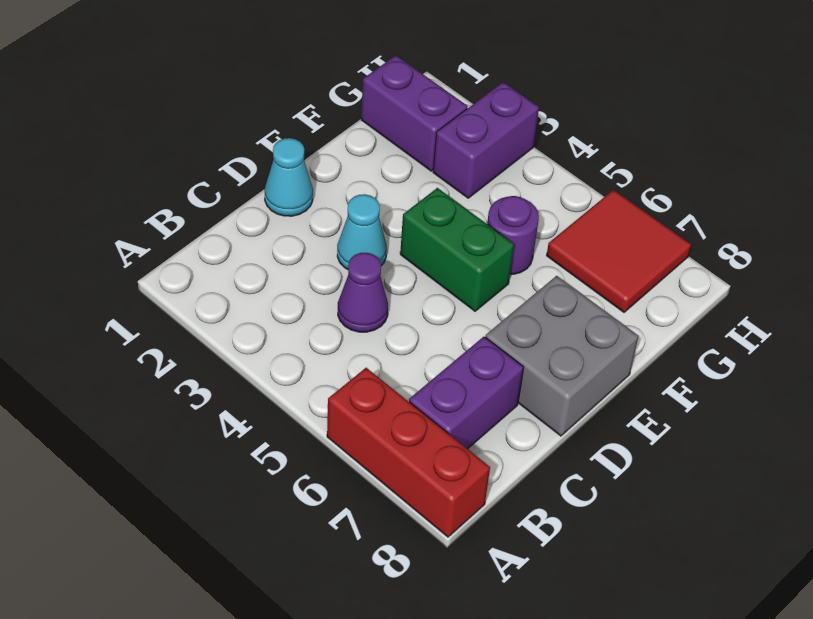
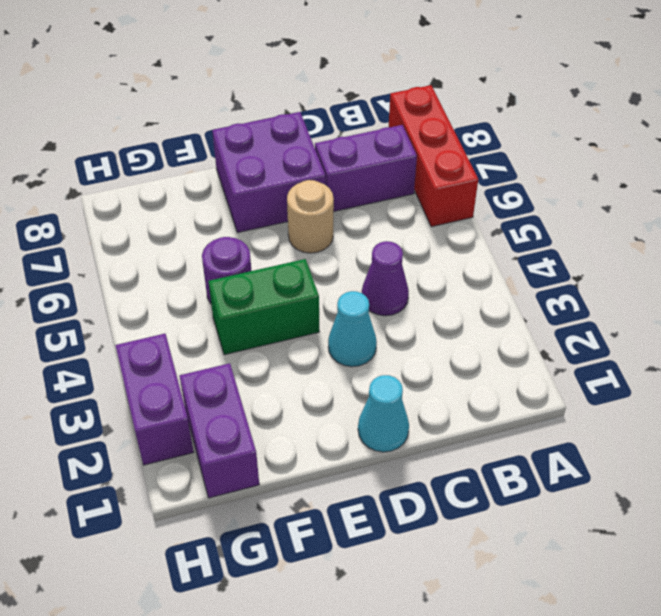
none -> tan round brick D6 level 1
grey brick D7:E8 level 1 -> purple brick D7:E8 level 1
green brick E4:E5 level 1 -> green brick E4:F4 level 1
purple brick G3:H3 level 1 -> purple brick H2:H3 level 1
red tile G6:H7 level 1 -> none

